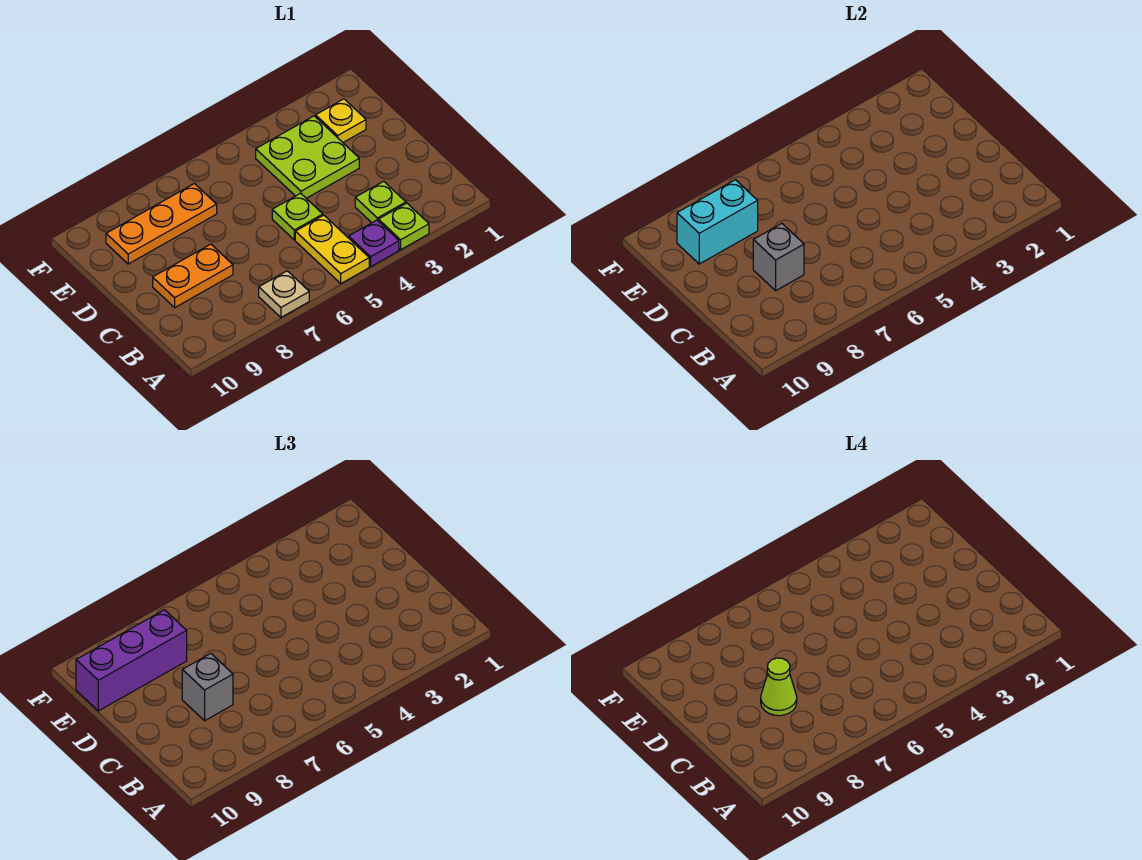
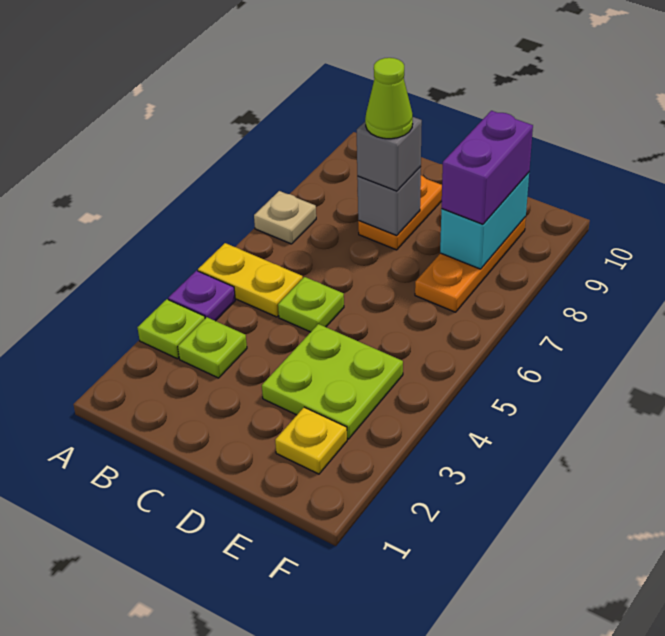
purple brick E8:E10 level 3 -> purple brick E8:E9 level 3

